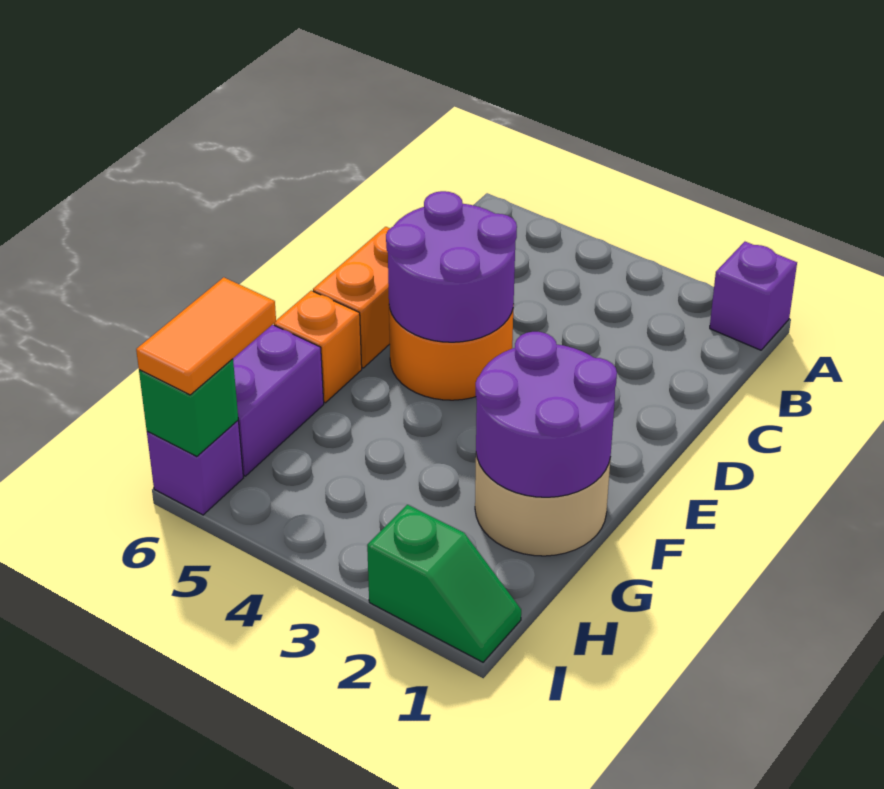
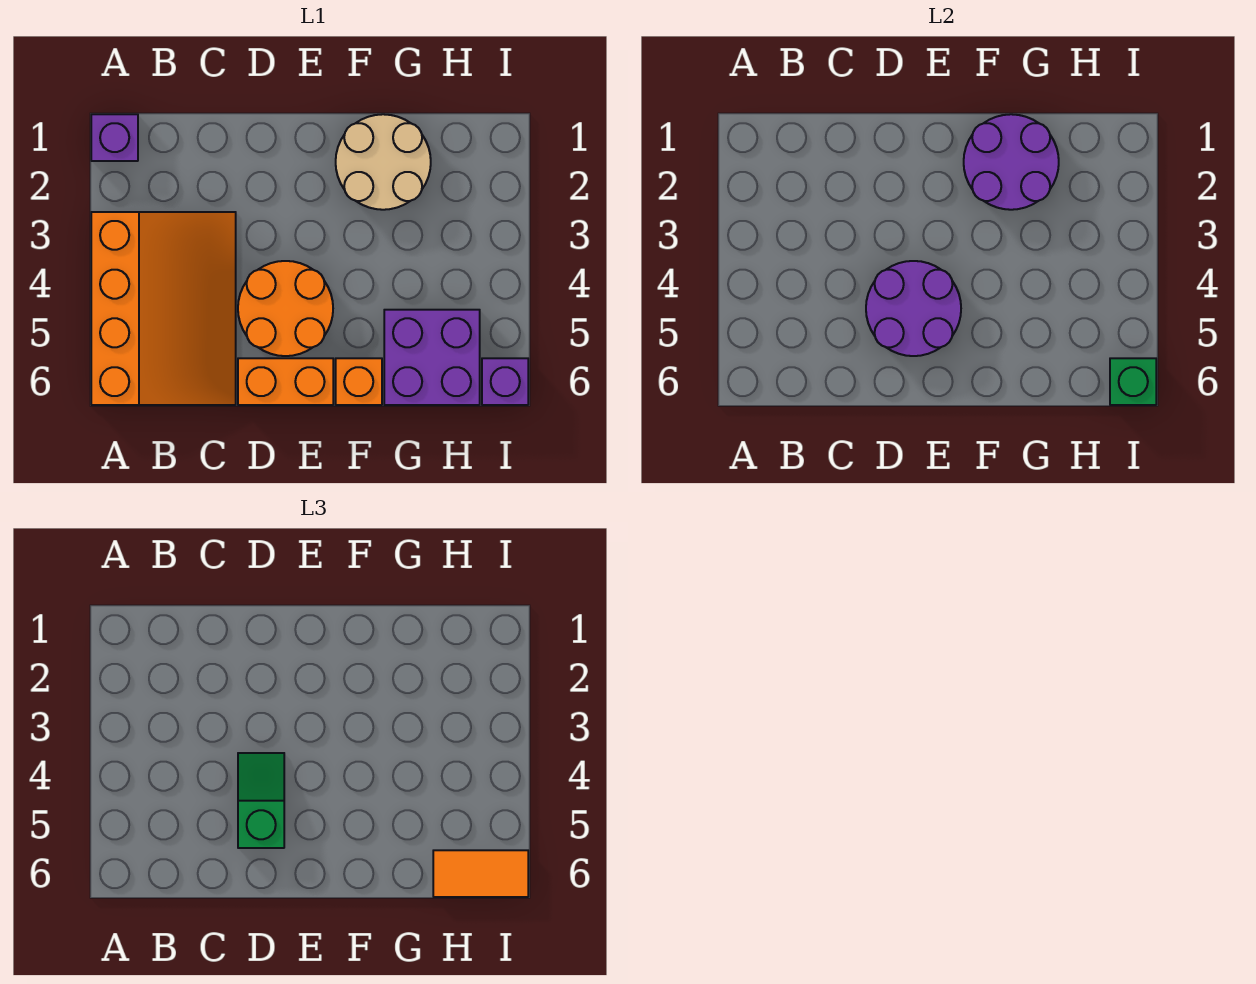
none -> orange slope A3:C6 level 1 top A
purple brick G6:H6 level 1 -> purple brick G5:H6 level 1
green slope I1:I2 level 1 top 2 -> green slope D4:D5 level 3 top 5

